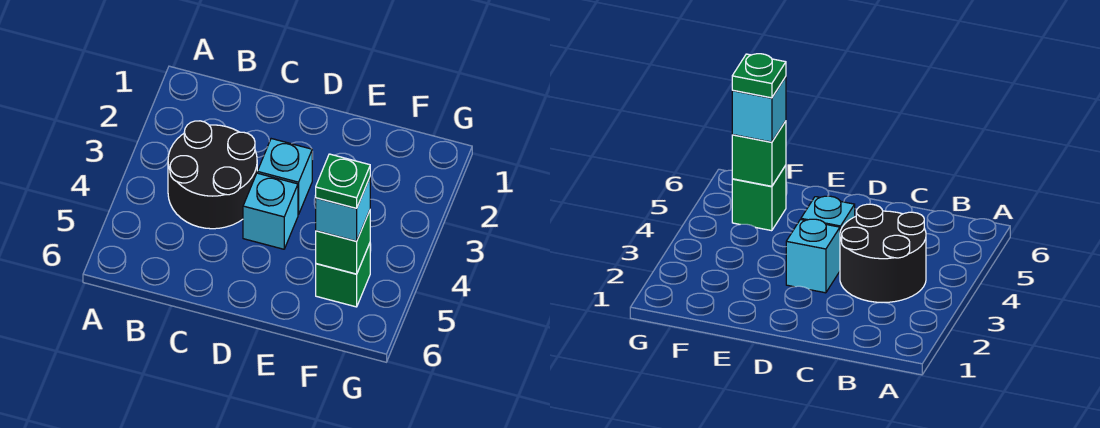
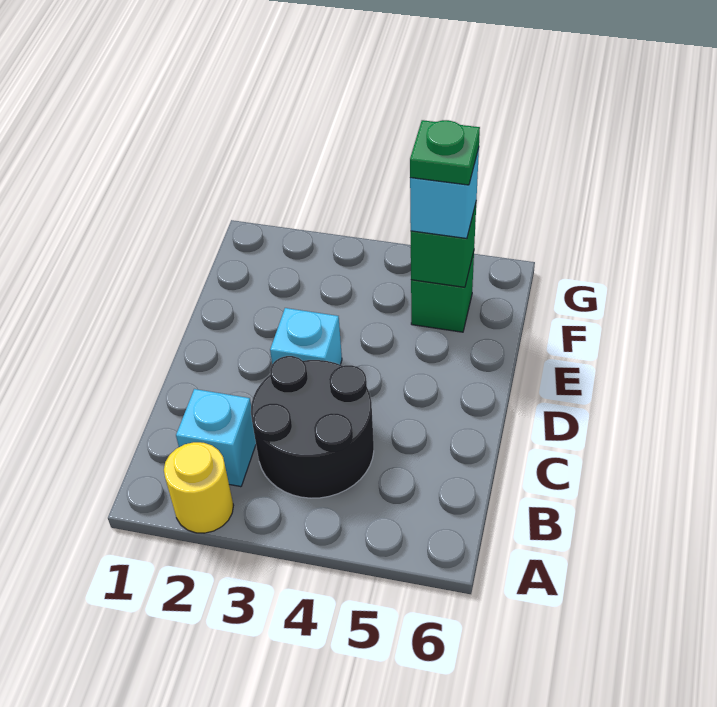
none -> yellow round brick A2 level 1
cyan brick D4 level 1 -> cyan brick B2 level 1

